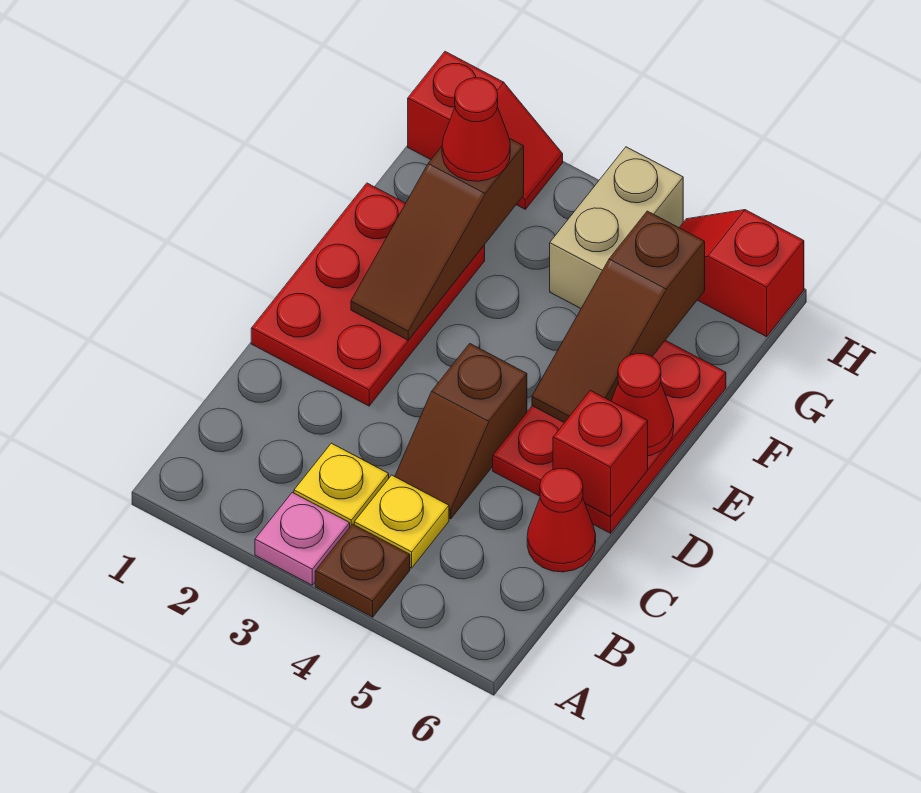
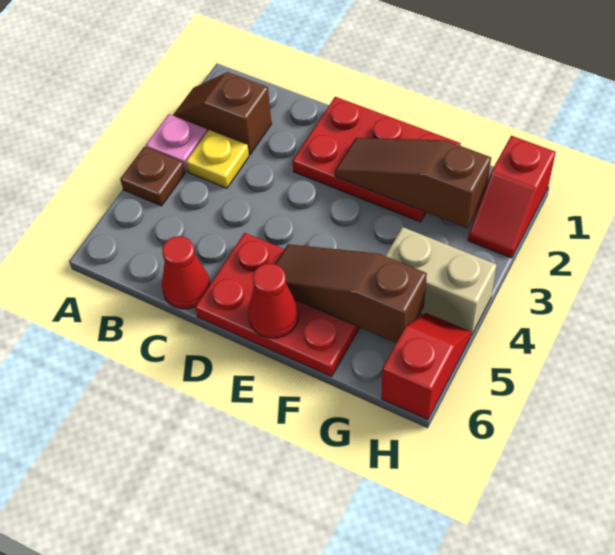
yellow plate B4 level 1 -> none
brown slope C4:D4 level 1 top D -> brown slope A2:B2 level 1 top B
red brick D6 level 2 -> none
red cone G2 level 3 -> none

